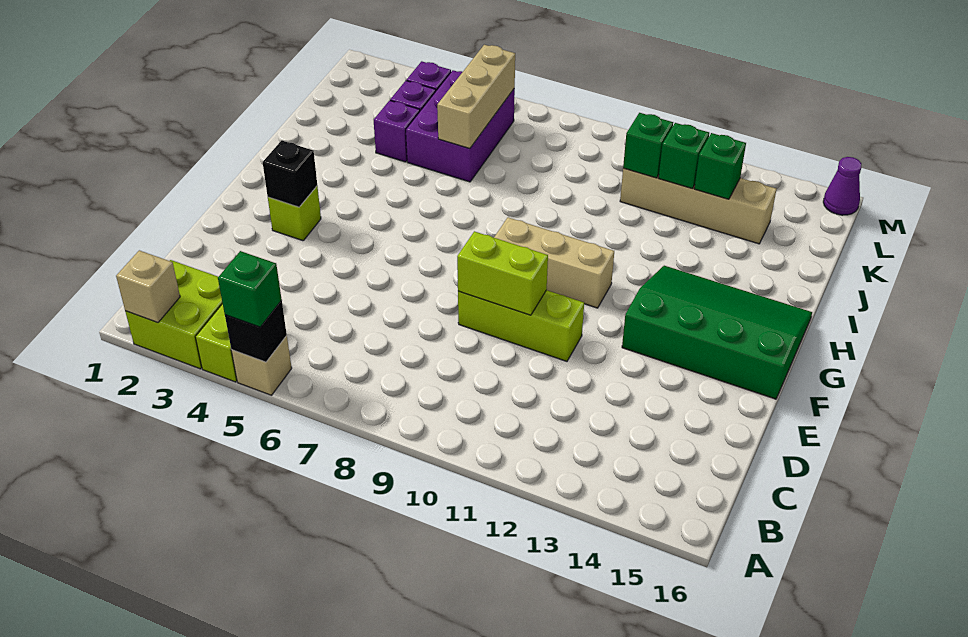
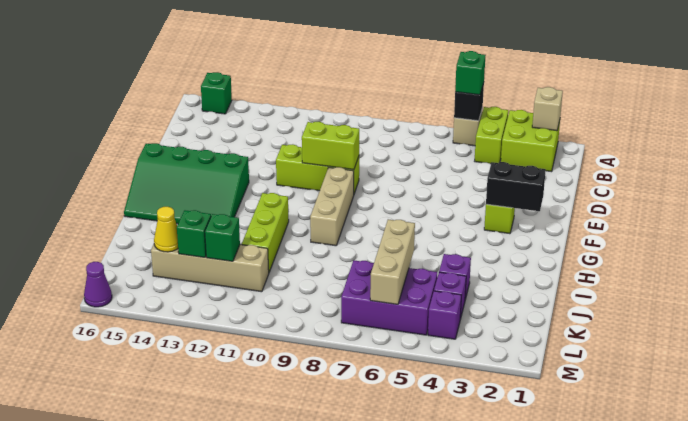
black brick F3 level 2 -> black brick F2:F3 level 2
tan brick G9:G11 level 1 -> tan brick F9:H9 level 1
none -> lime brick H11:J11 level 1
purple brick J5:L6 level 1 -> purple brick K5:L7 level 1
green brick K11 level 2 -> green brick A15 level 1
none -> yellow cone K14 level 2

